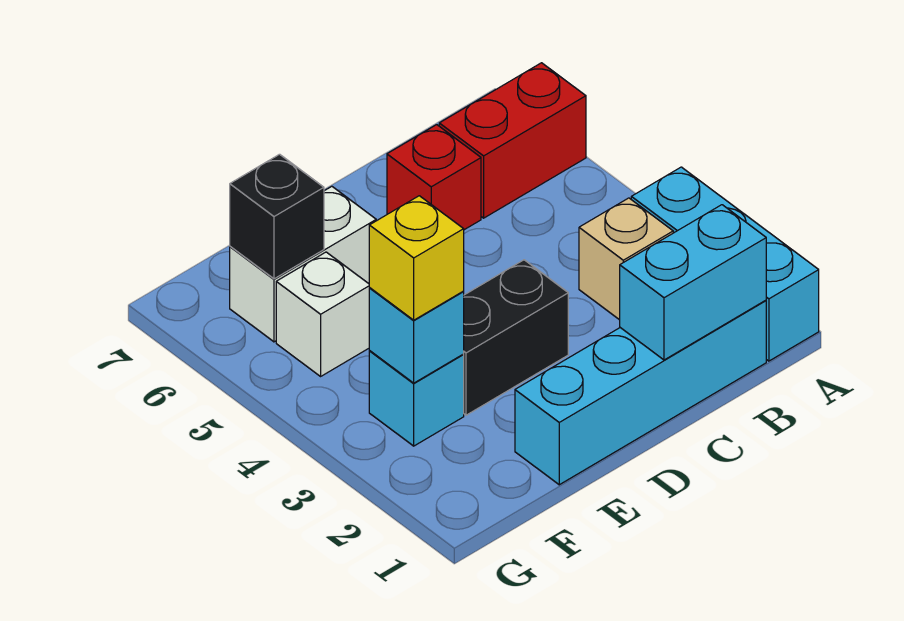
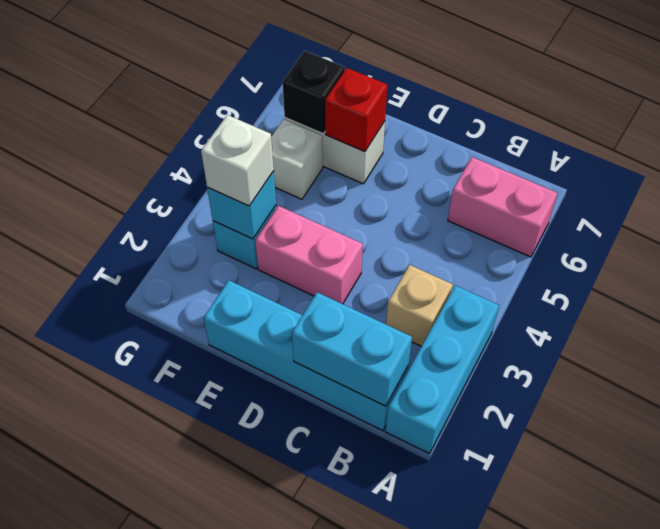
red brick A6:B6 level 1 -> pink brick A6:B6 level 1
red brick C6 level 1 -> red brick E6 level 2
black brick D3:E3 level 1 -> pink brick D3:E3 level 1
yellow brick F3 level 3 -> white brick F3 level 3

